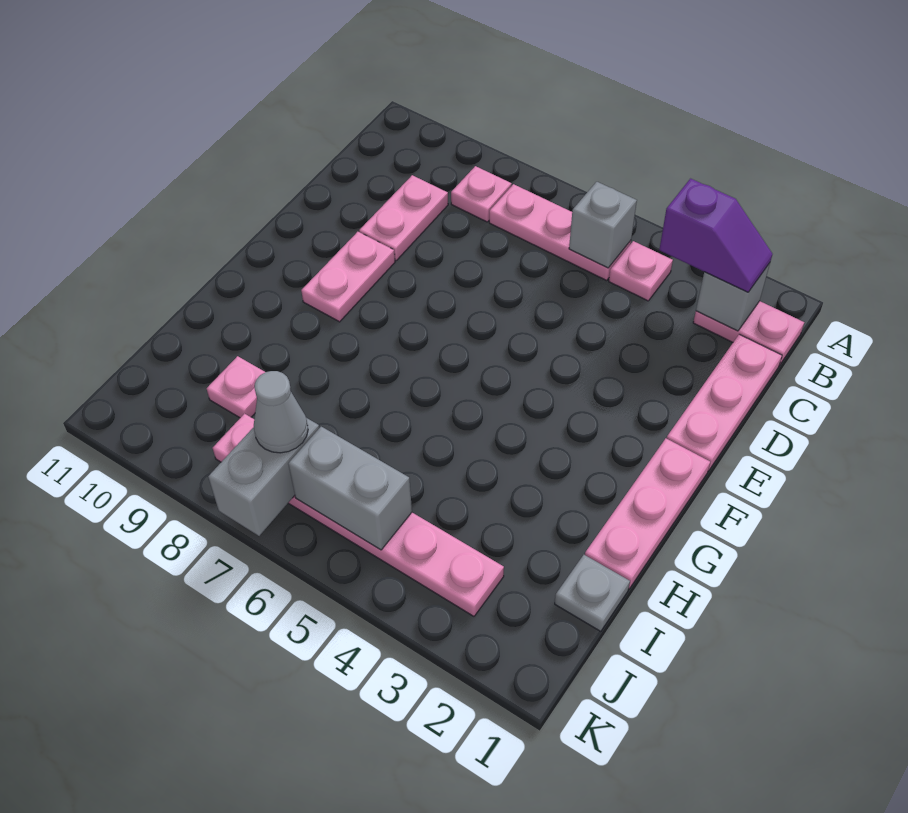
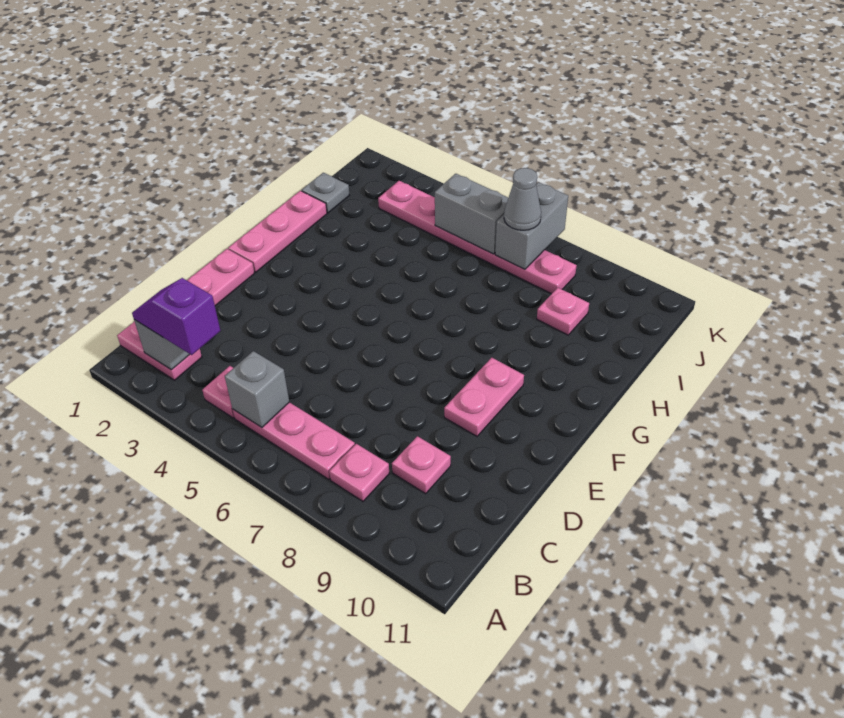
pink plate C9:D9 level 1 -> pink plate C9 level 1

